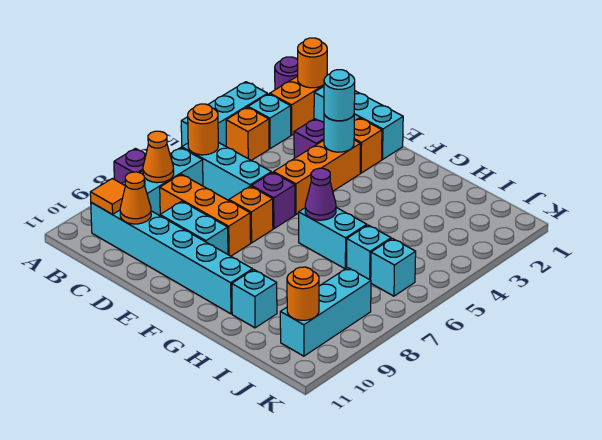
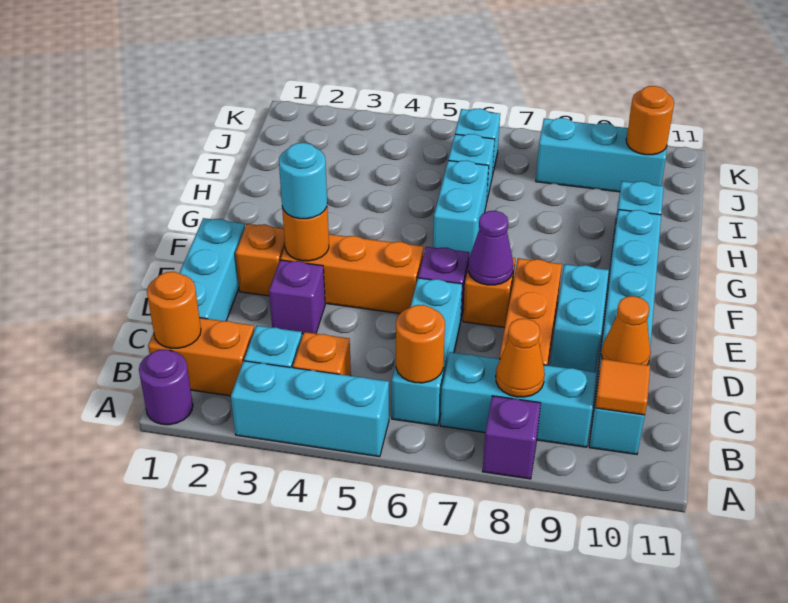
cyan round brick E3 level 2 -> orange round brick E3 level 2
purple cone G6 level 2 -> purple cone E7 level 2

